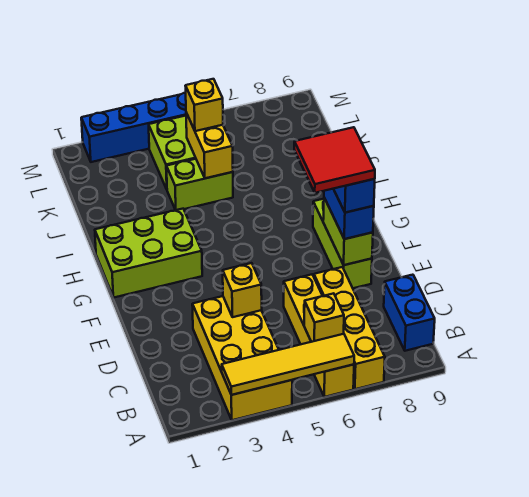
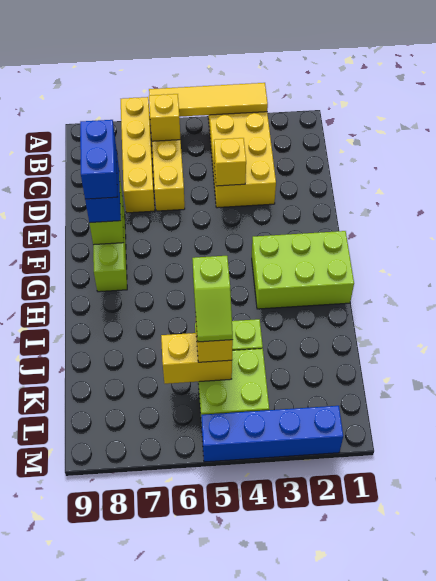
blue brick B9:C9 level 1 -> none
red tile E7:F8 level 5 -> none
yellow brick J5:K5 level 2 -> yellow brick K5:K6 level 2
none -> lime slope J5:K5 level 4 top J

